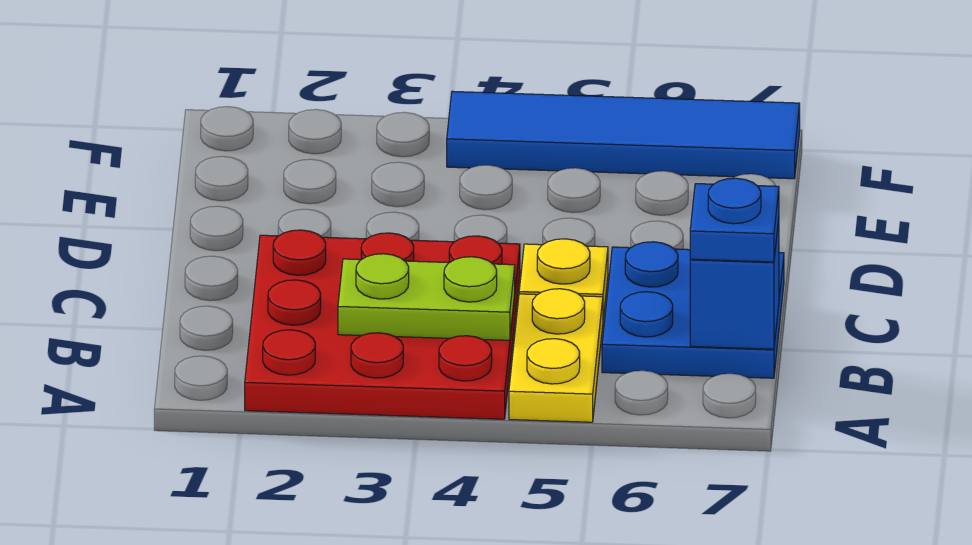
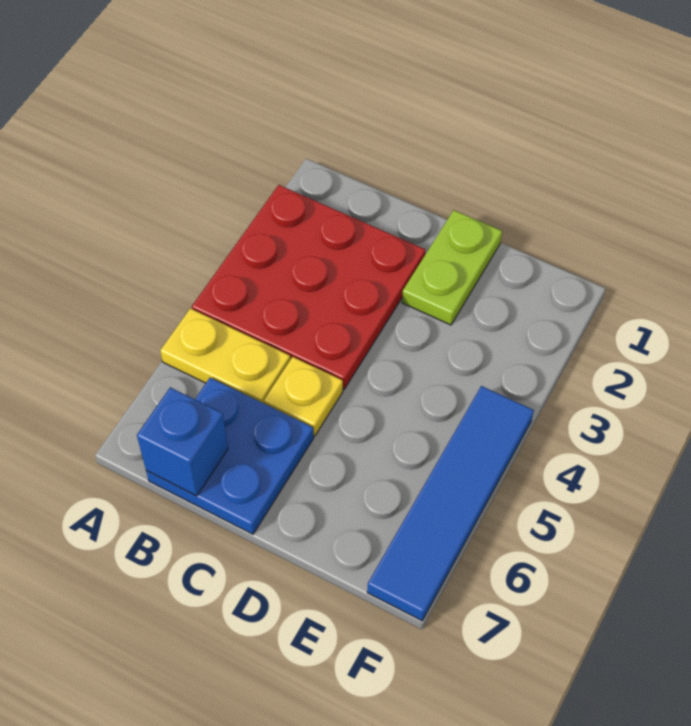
lime plate B3:B4 level 2 -> lime plate D1:D2 level 1
blue plate B7 level 3 -> none

